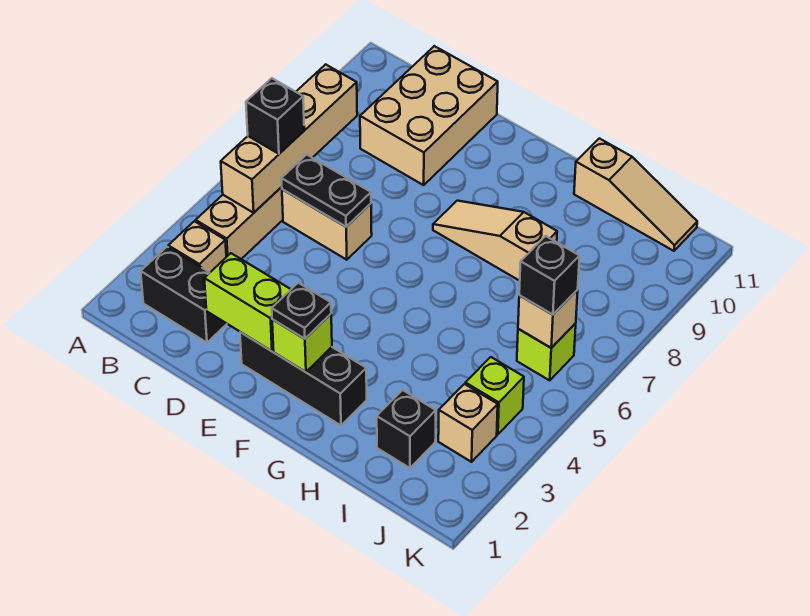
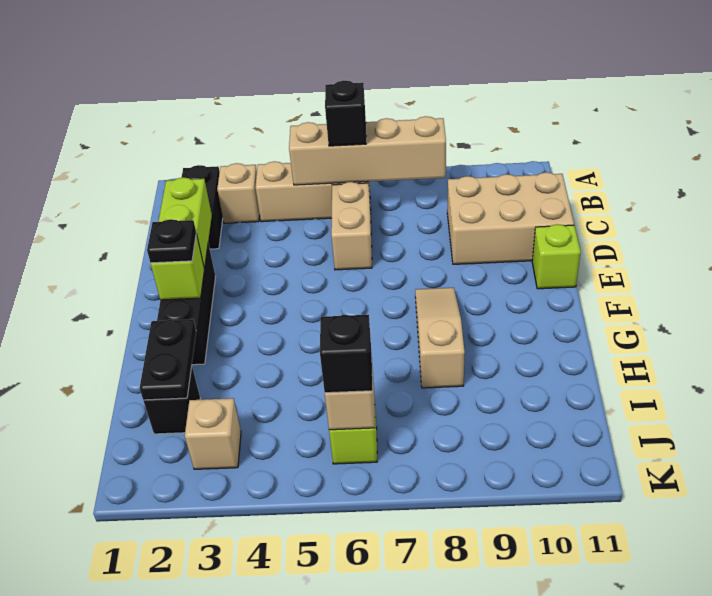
black plate C6:D6 level 2 -> black plate H2:I2 level 2
tan slope H11:J11 level 1 top H -> none
lime brick J4 level 1 -> lime brick E11 level 1

